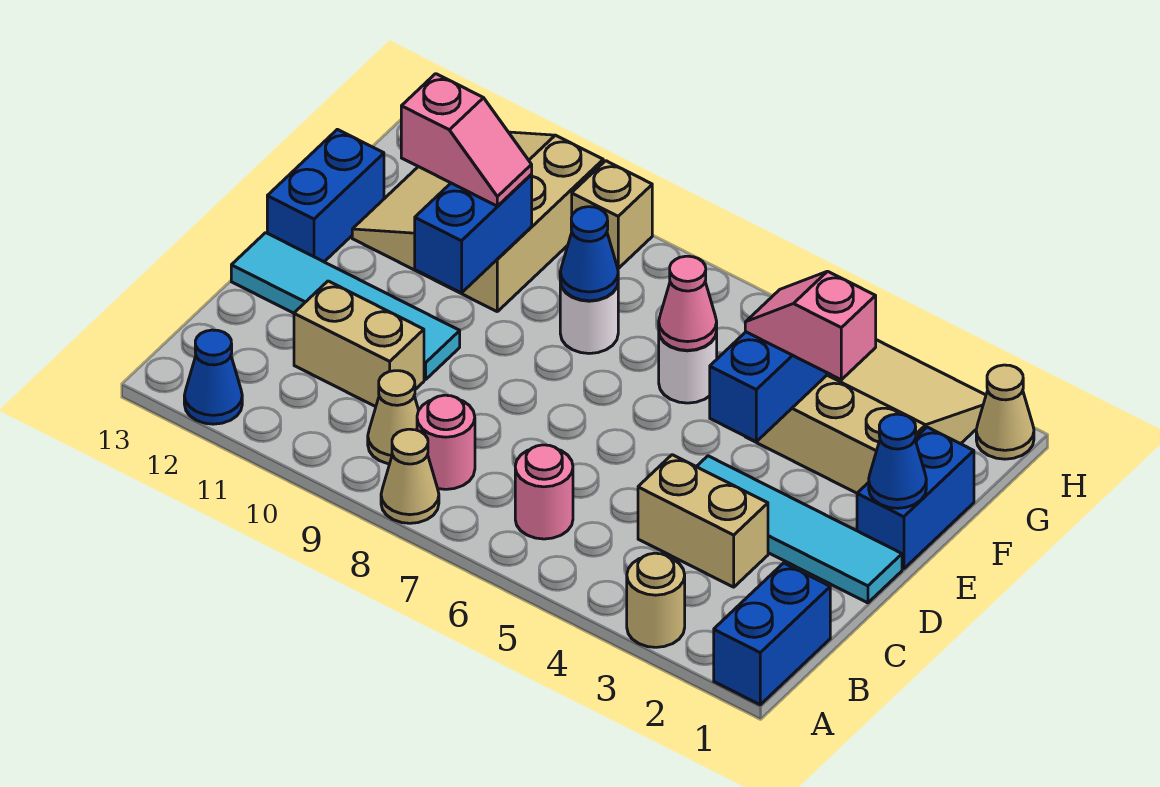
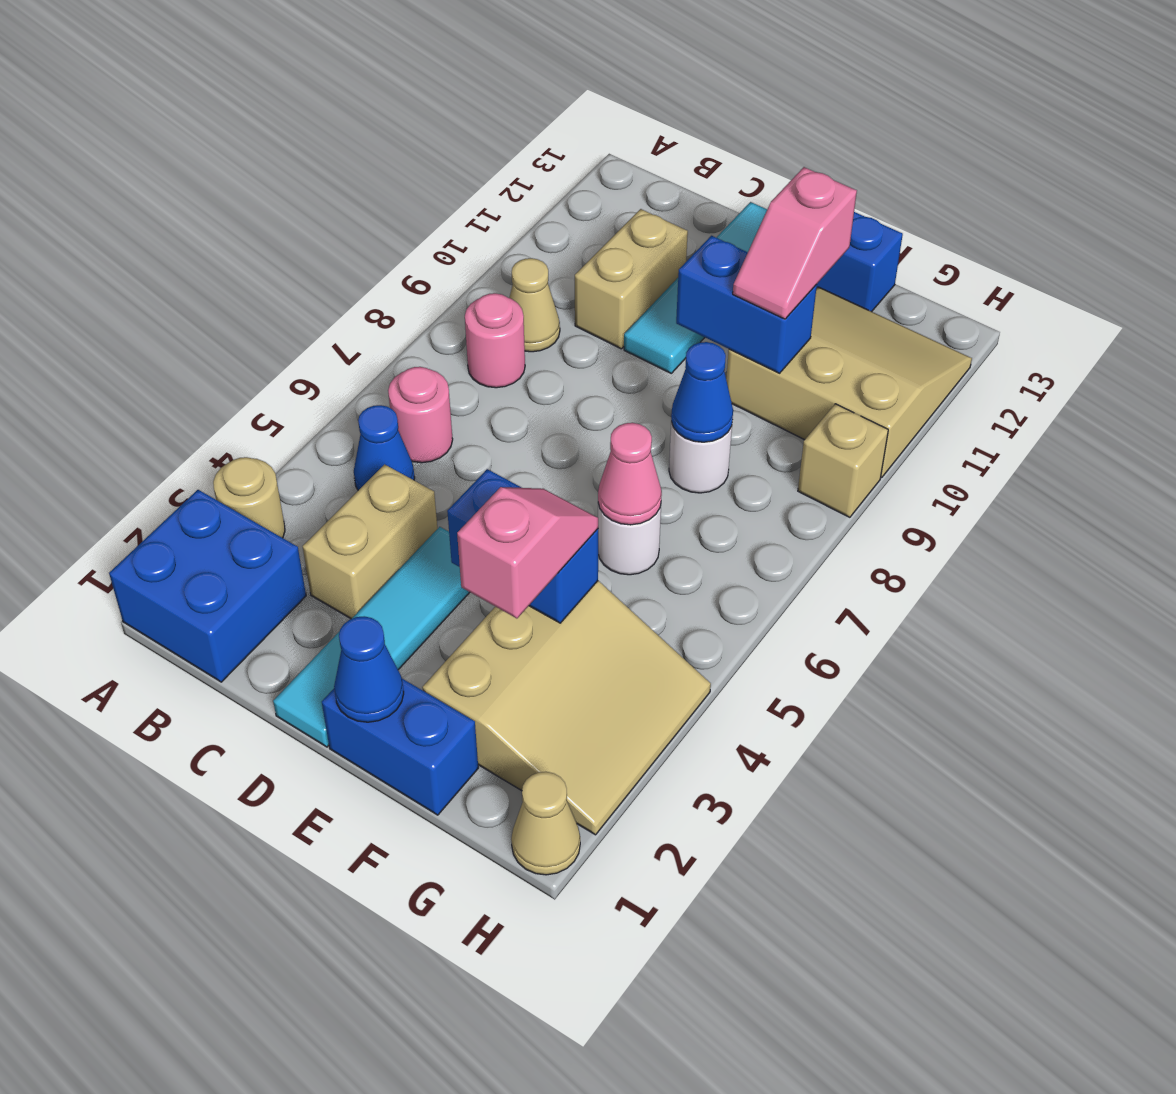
blue brick A1:B1 level 1 -> blue brick A1:B2 level 1
tan cone A8 level 1 -> none
blue cone A12 level 1 -> blue cone B5 level 1

